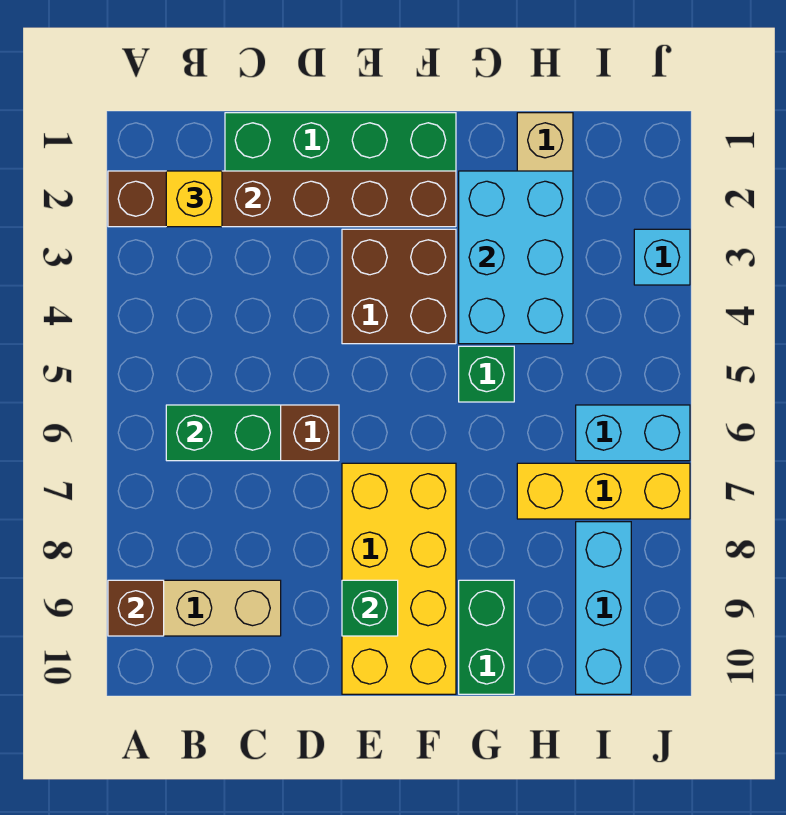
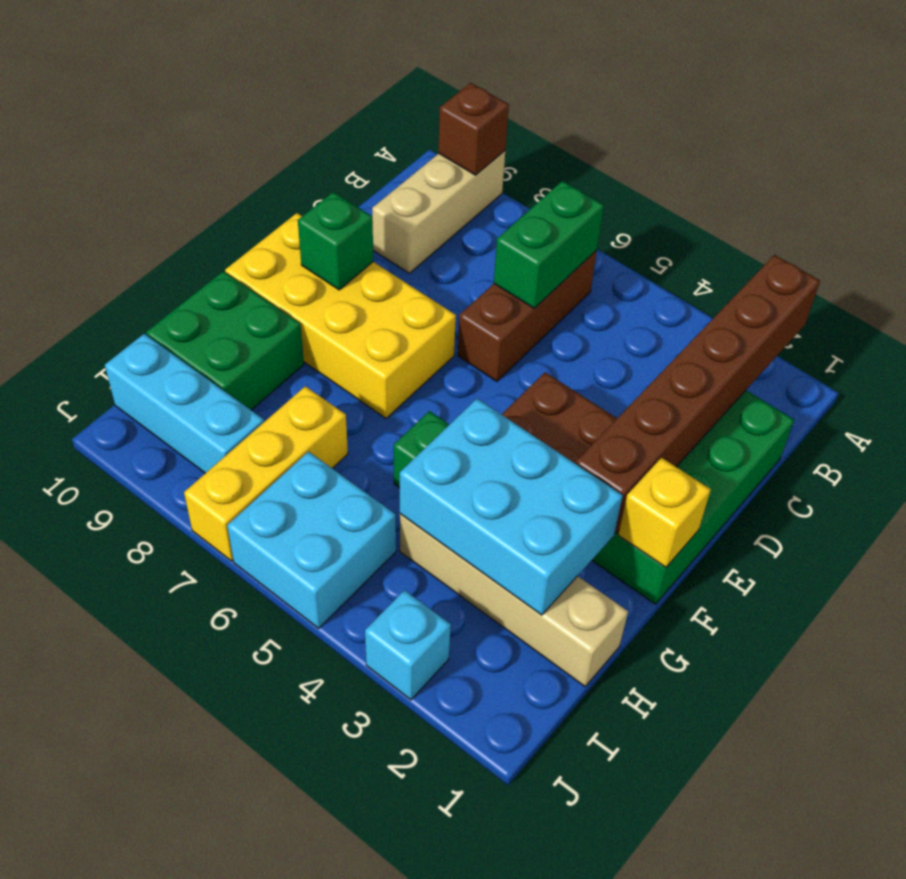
yellow brick B2 level 3 -> yellow brick F1 level 2
green brick G9:G10 level 1 -> green brick G9:H10 level 1
cyan brick I6:J6 level 1 -> cyan brick I5:J6 level 1

